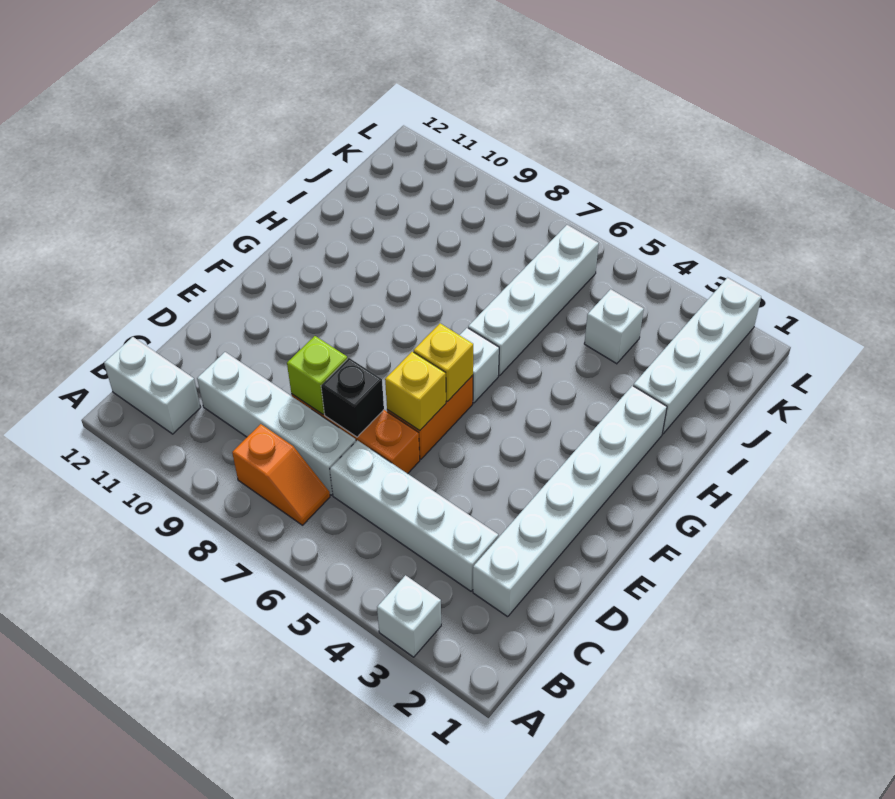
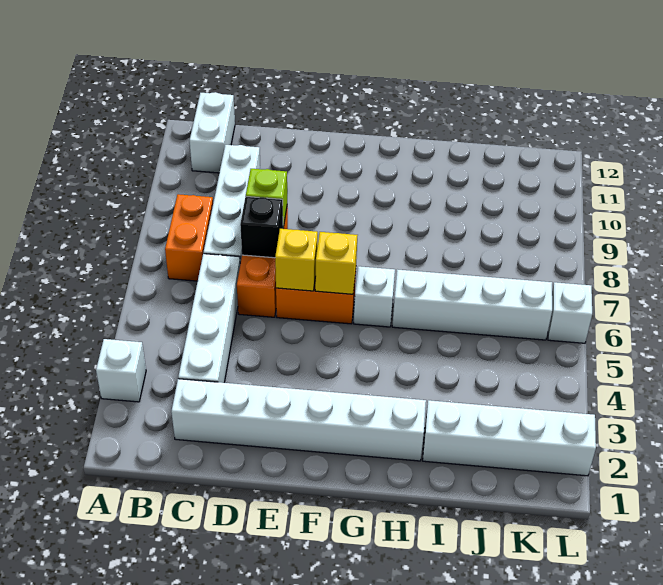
orange slope B7:B8 level 1 top 8 -> orange brick B7:B8 level 1
white brick J4 level 1 -> white brick L6 level 1

